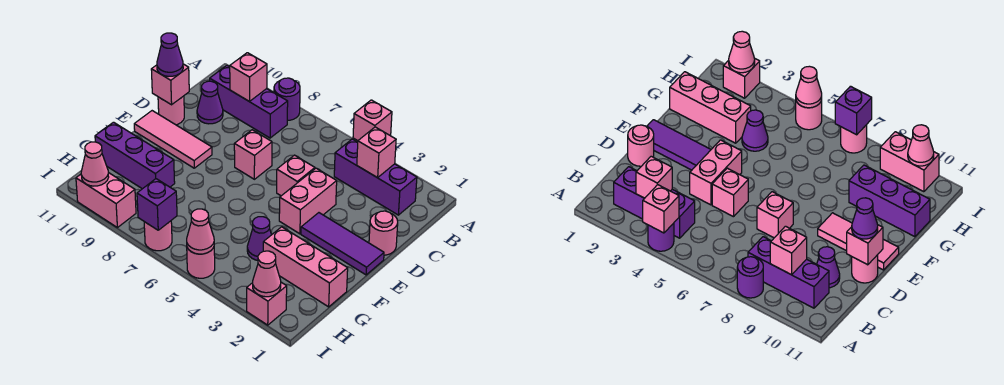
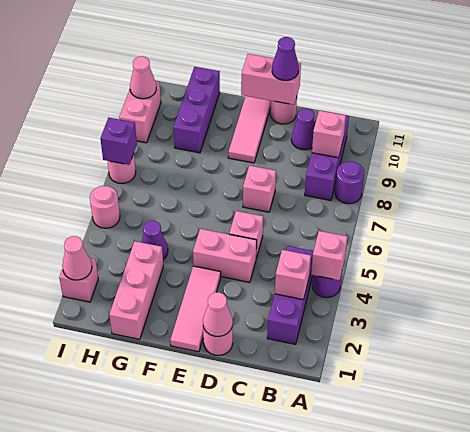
pink brick D11 level 2 -> pink brick D11:E11 level 2
purple tile E1:E3 level 1 -> pink tile E1:E3 level 1
pink cone I5 level 2 -> pink cone D1 level 2

